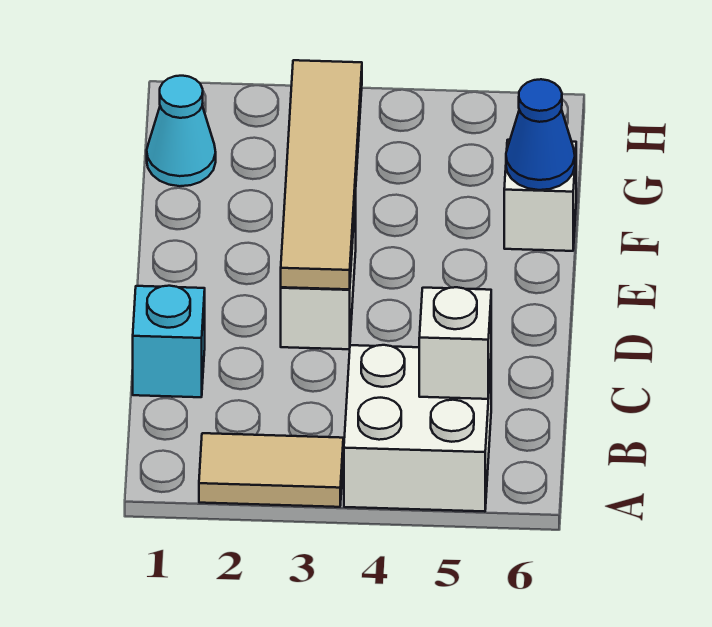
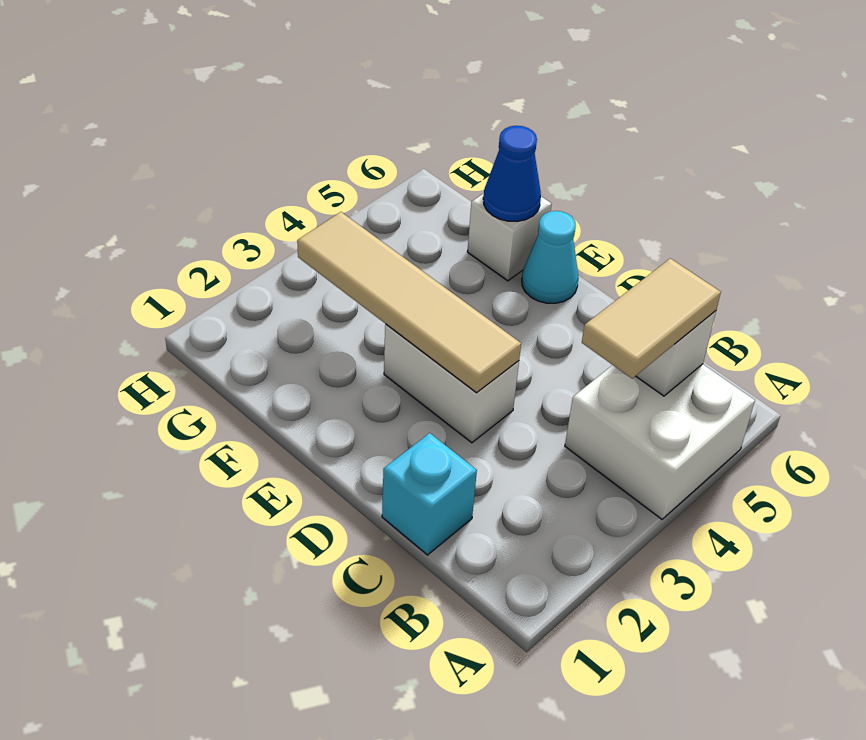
tan tile A2:A3 level 1 -> tan tile B4:B5 level 3
cyan cone G1 level 1 -> cyan cone E6 level 1

